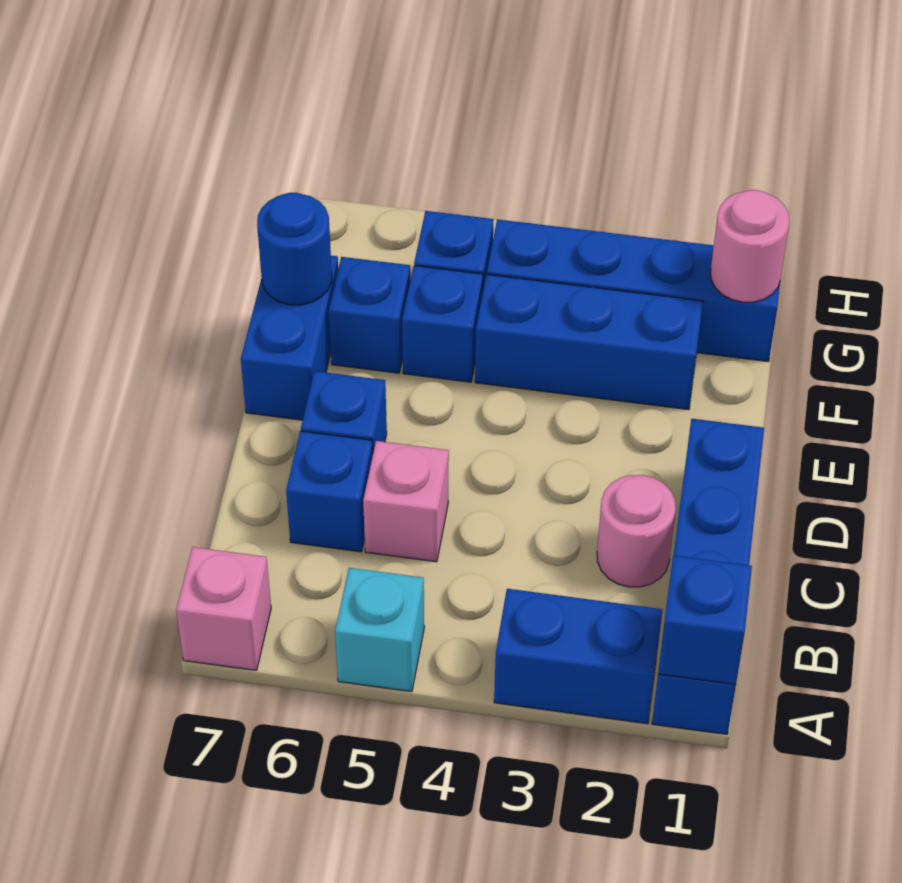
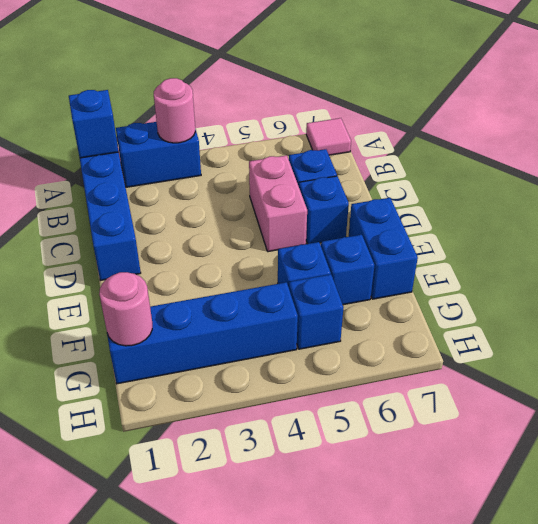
cyan brick A5 level 1 -> none
pink brick A7 level 1 -> pink tile A7 level 1
pink round brick C2 level 1 -> pink round brick A3 level 2
pink brick C5 level 1 -> pink brick C5:D5 level 1
blue brick F2:F4 level 1 -> none
blue round brick F7 level 2 -> none

